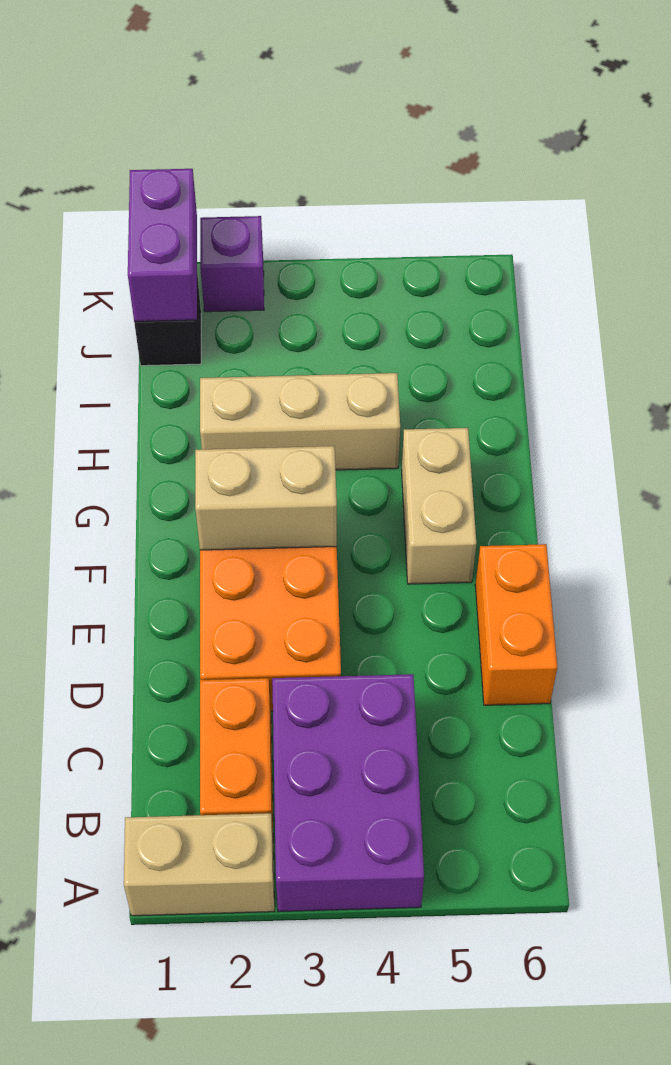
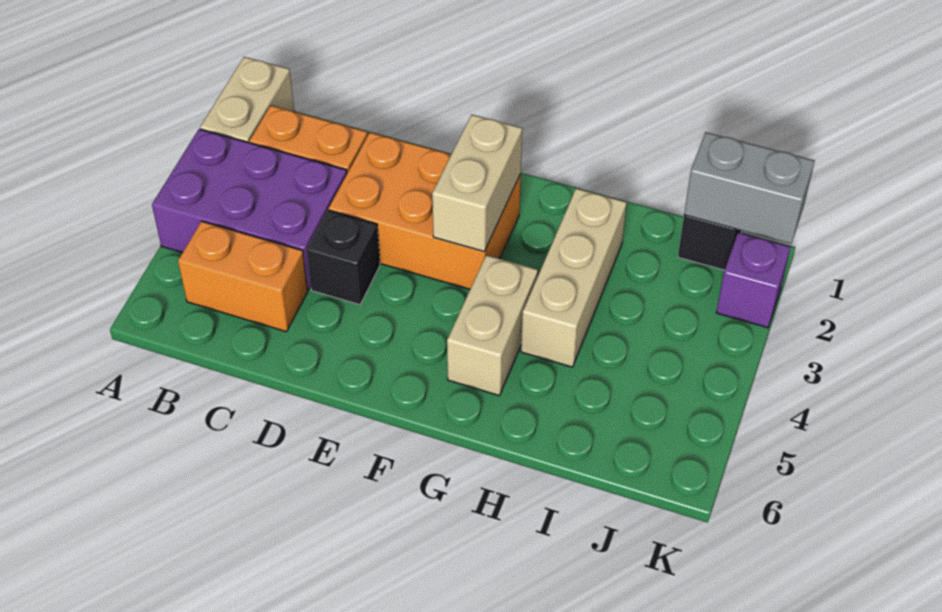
none -> black brick D4 level 1
orange brick D6:E6 level 1 -> orange brick B5:C5 level 1
tan brick F5:G5 level 1 -> tan brick G4:G5 level 1
purple brick J1:K1 level 2 -> grey brick J1:K1 level 2

